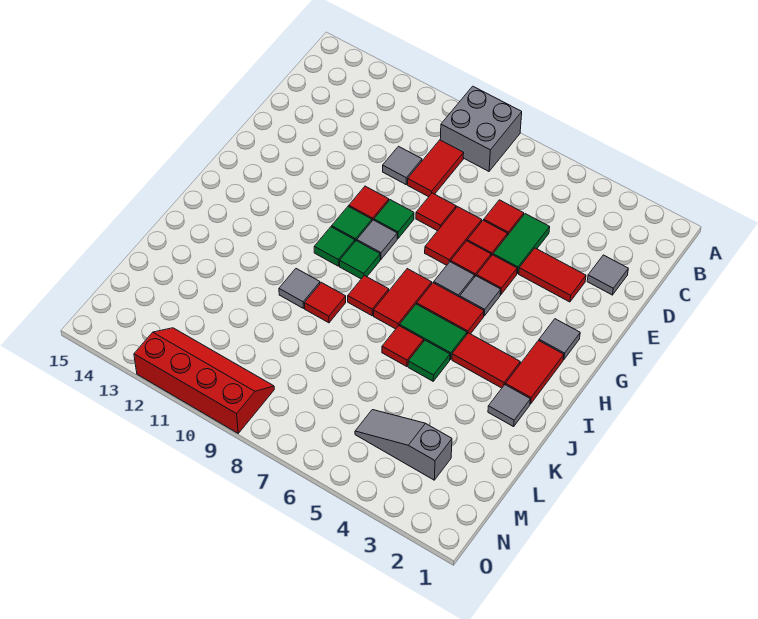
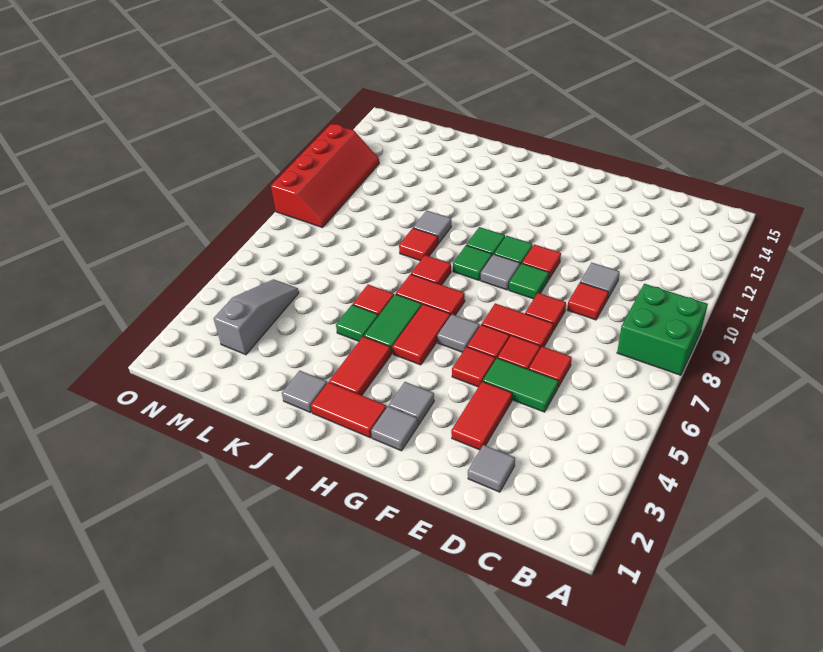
grey brick A8:B9 level 1 -> green brick A8:B9 level 1
red tile C9:D9 level 1 -> red tile D9 level 1
grey tile G5 level 1 -> grey tile G3 level 1

